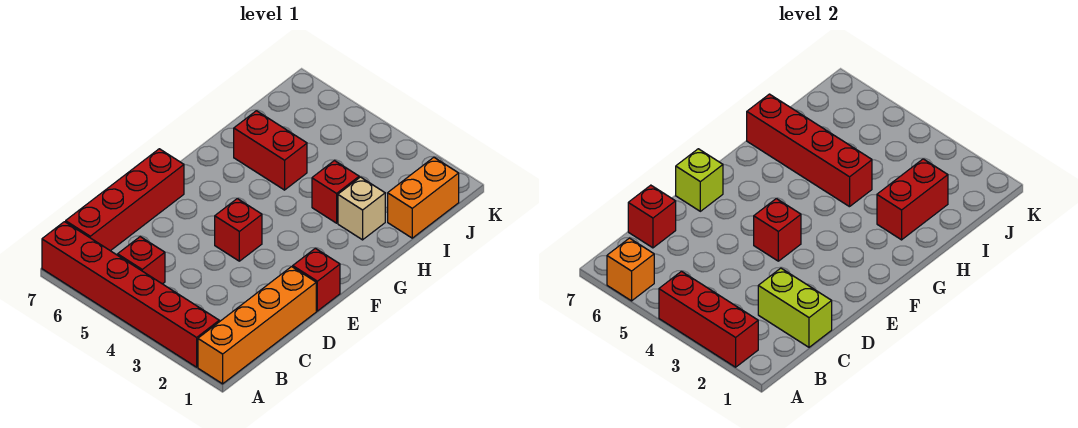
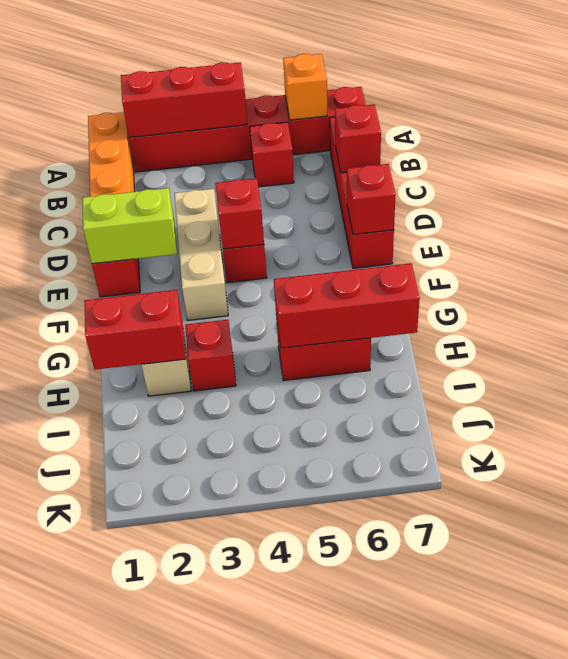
lime brick C1:C2 level 2 -> lime brick E1:E2 level 2
none -> tan brick D3:F3 level 1
lime brick E7 level 2 -> red brick E7 level 2
red brick H2:I2 level 2 -> red brick H1:H2 level 2
red brick H4:H7 level 2 -> red brick H5:H7 level 2
orange brick I1:J1 level 1 -> none

